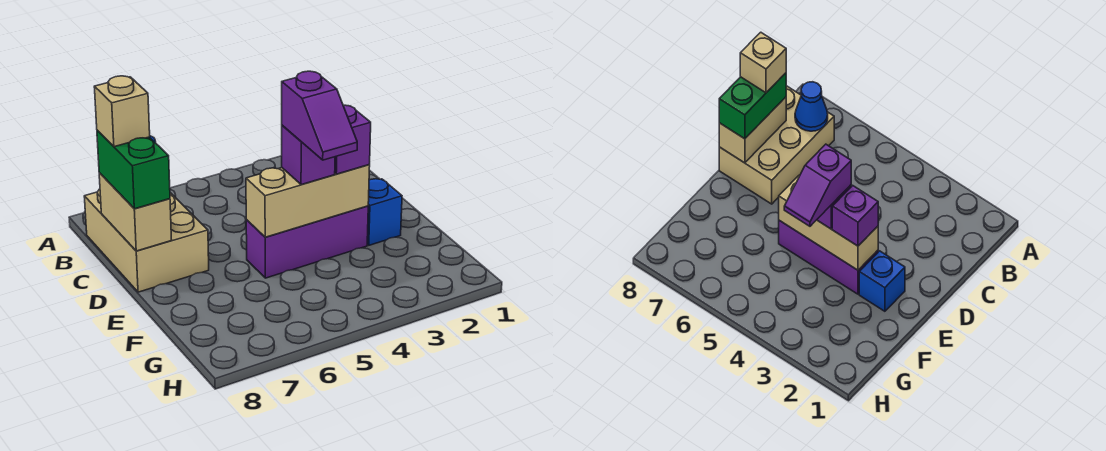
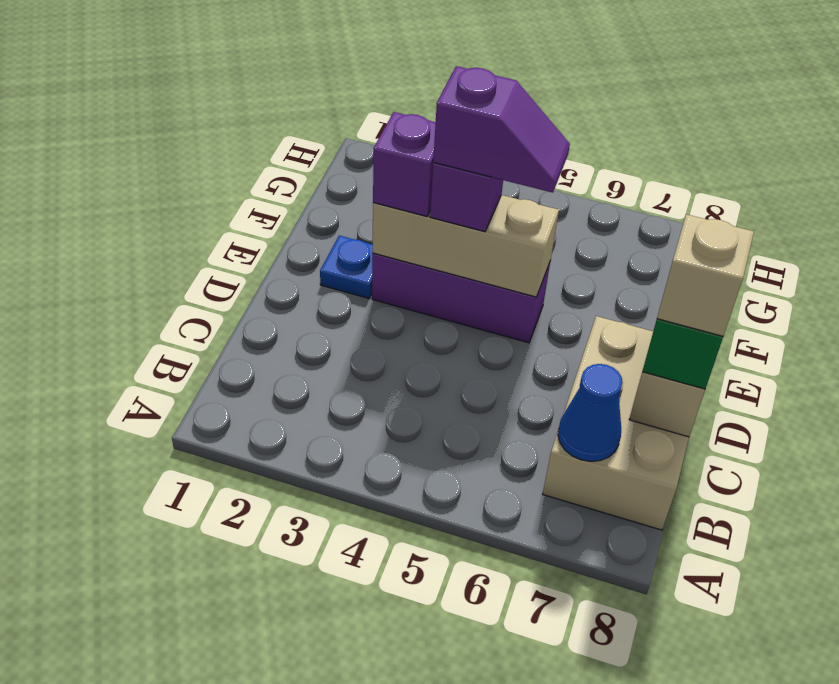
blue brick E2 level 1 -> blue plate E2 level 1
purple slope E4:F4 level 4 top E -> purple slope E4:E5 level 4 top 4

